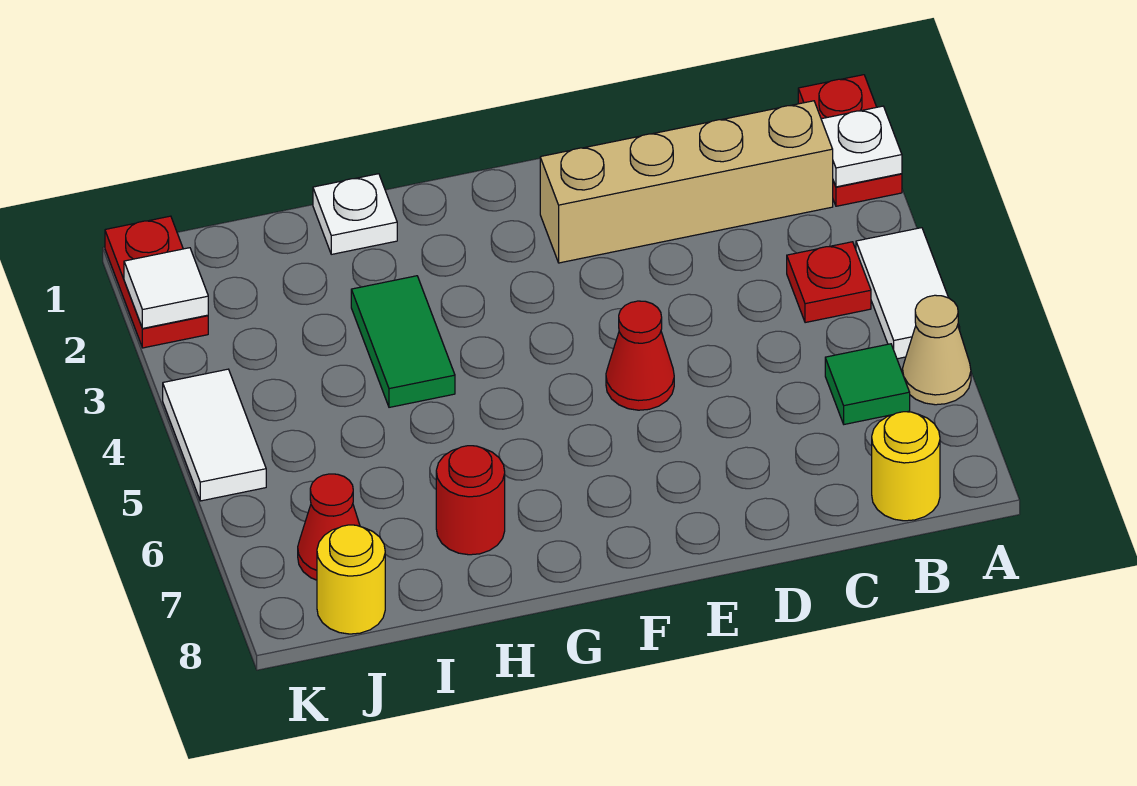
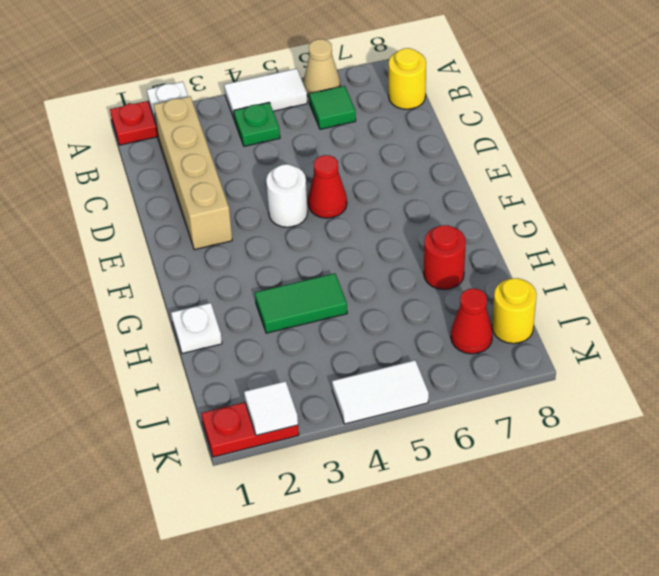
red plate B4 level 1 -> green plate B4 level 1
none -> white round brick E4 level 1

